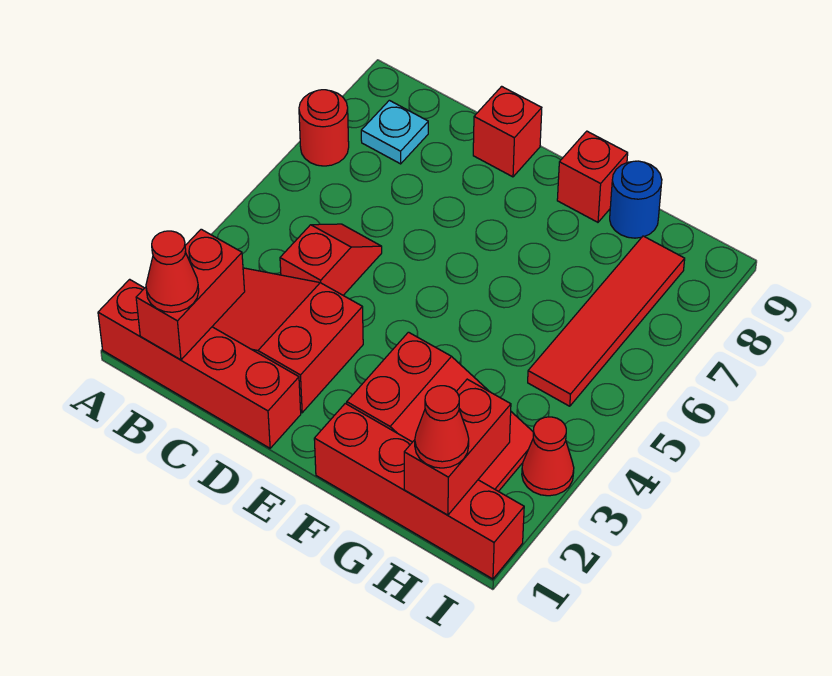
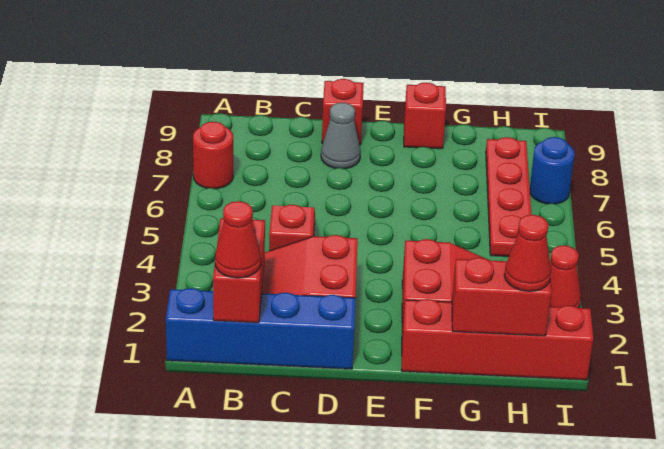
red brick A1:D1 level 1 -> blue brick A1:D1 level 1
cyan plate B8 level 1 -> none
none -> grey cone D8 level 1
blue round brick G9 level 1 -> blue round brick I7 level 1
red brick H1:H2 level 2 -> red brick G1:H1 level 2
red tile H5:H8 level 1 -> red plate H5:H8 level 1

